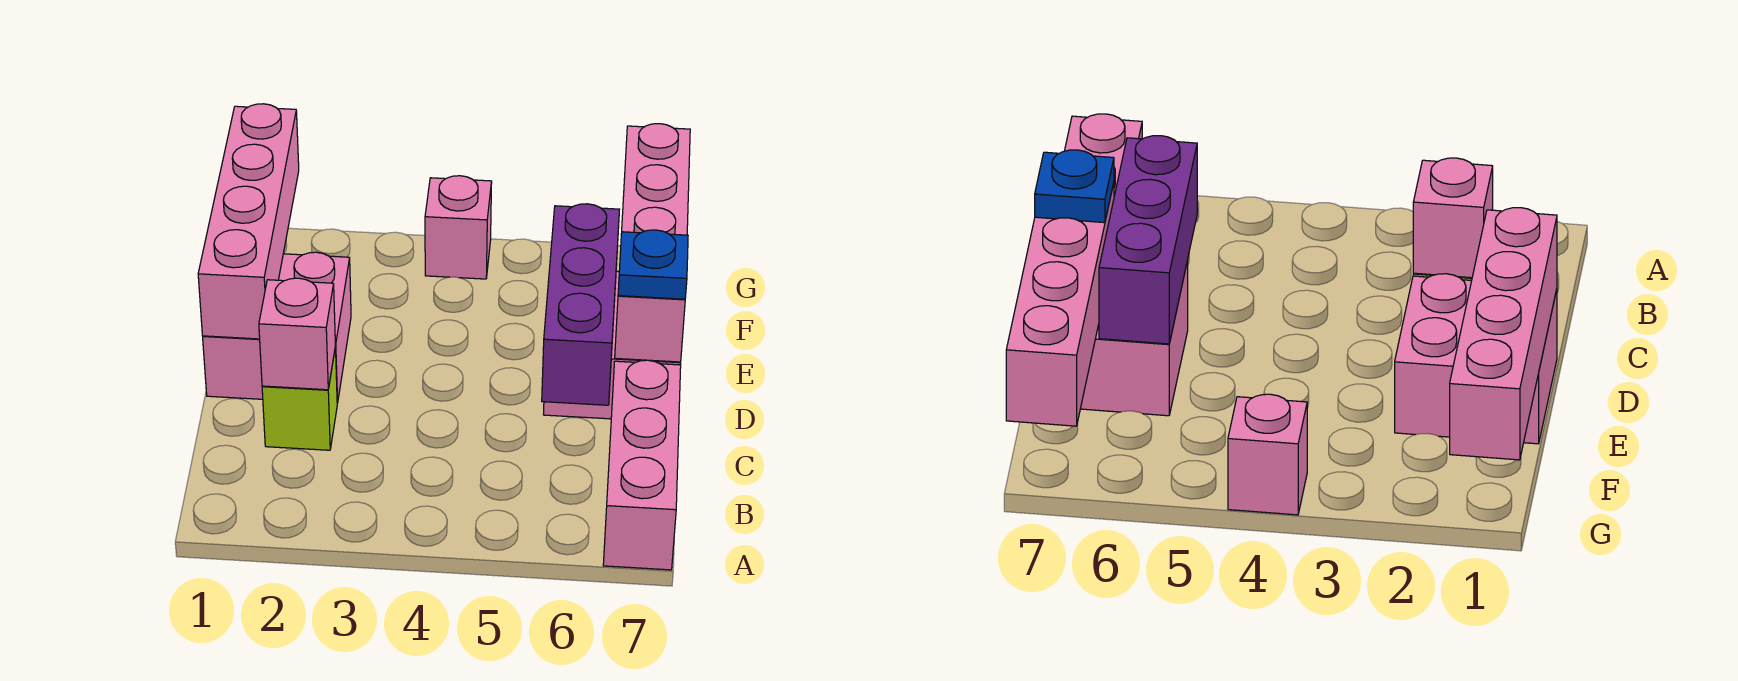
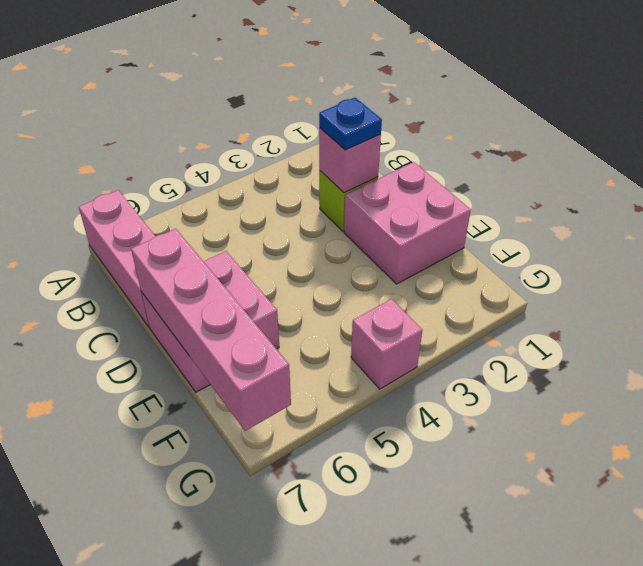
purple brick C6:E6 level 2 -> none
pink brick D1:G1 level 2 -> none
blue plate D7 level 3 -> blue plate C2 level 3

